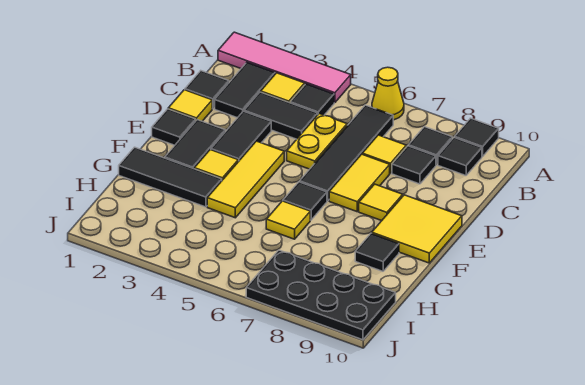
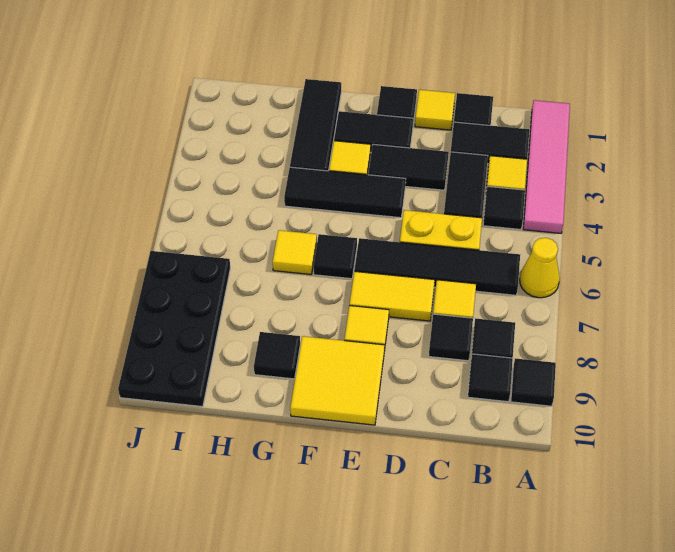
yellow tile E4:G4 level 1 -> black tile E4:G4 level 1

